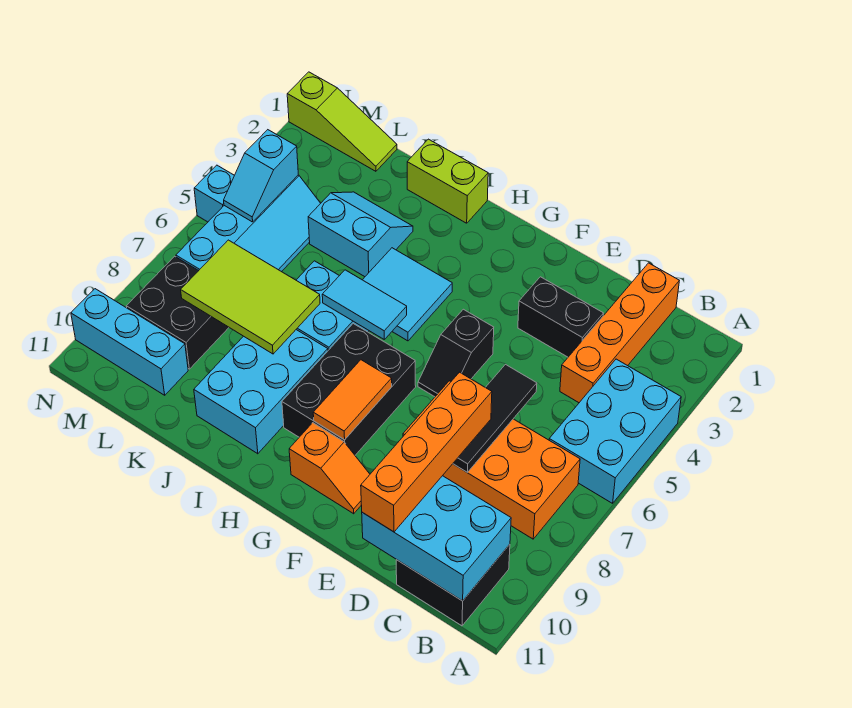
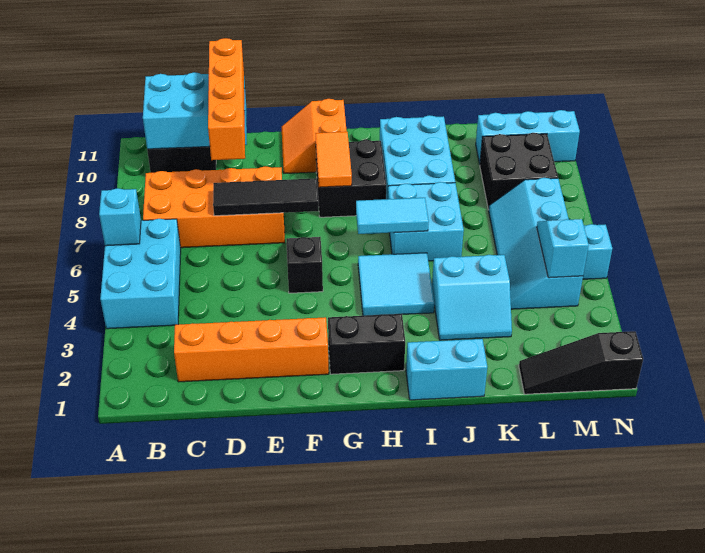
none -> cyan brick A6 level 2
orange brick C1:C4 level 1 -> orange brick C2:F2 level 1
black brick D3:E3 level 1 -> black brick G2:H2 level 1
black tile D6:D8 level 2 -> black tile D7:F7 level 2
orange slope F10:G10 level 1 top G -> orange slope F10:G11 level 1 top G
black brick G7:H9 level 1 -> black brick G8:H9 level 1
lime brick I1:J1 level 1 -> cyan brick I1:J1 level 1
lime tile J7:L8 level 2 -> none
lime slope L1:N1 level 1 top N -> black slope L1:N1 level 1 top N

